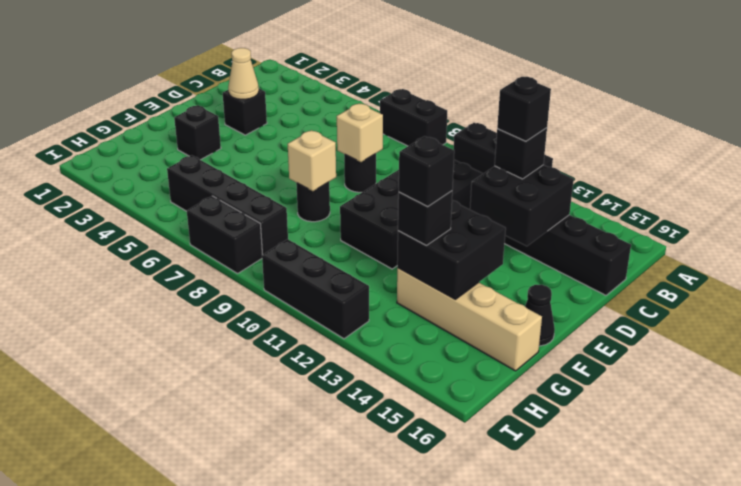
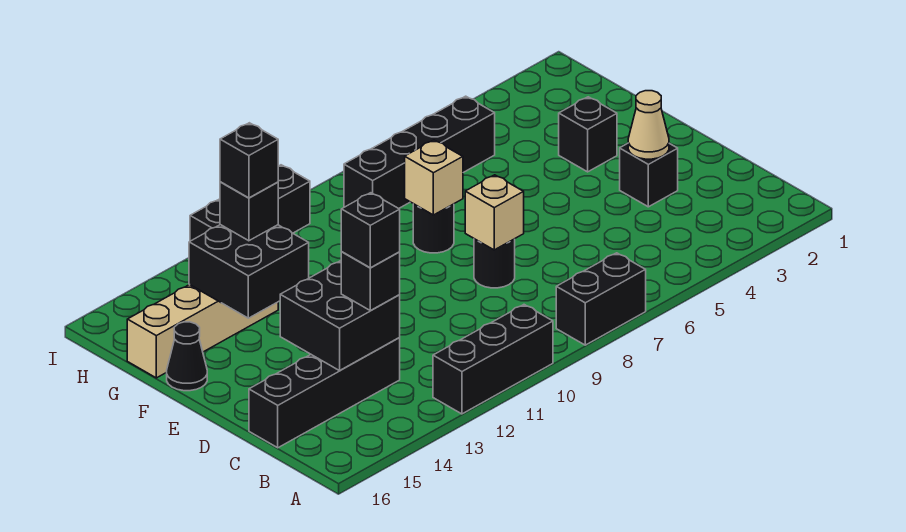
black brick C10:F11 level 1 -> none
black brick I7:I8 level 1 -> none

